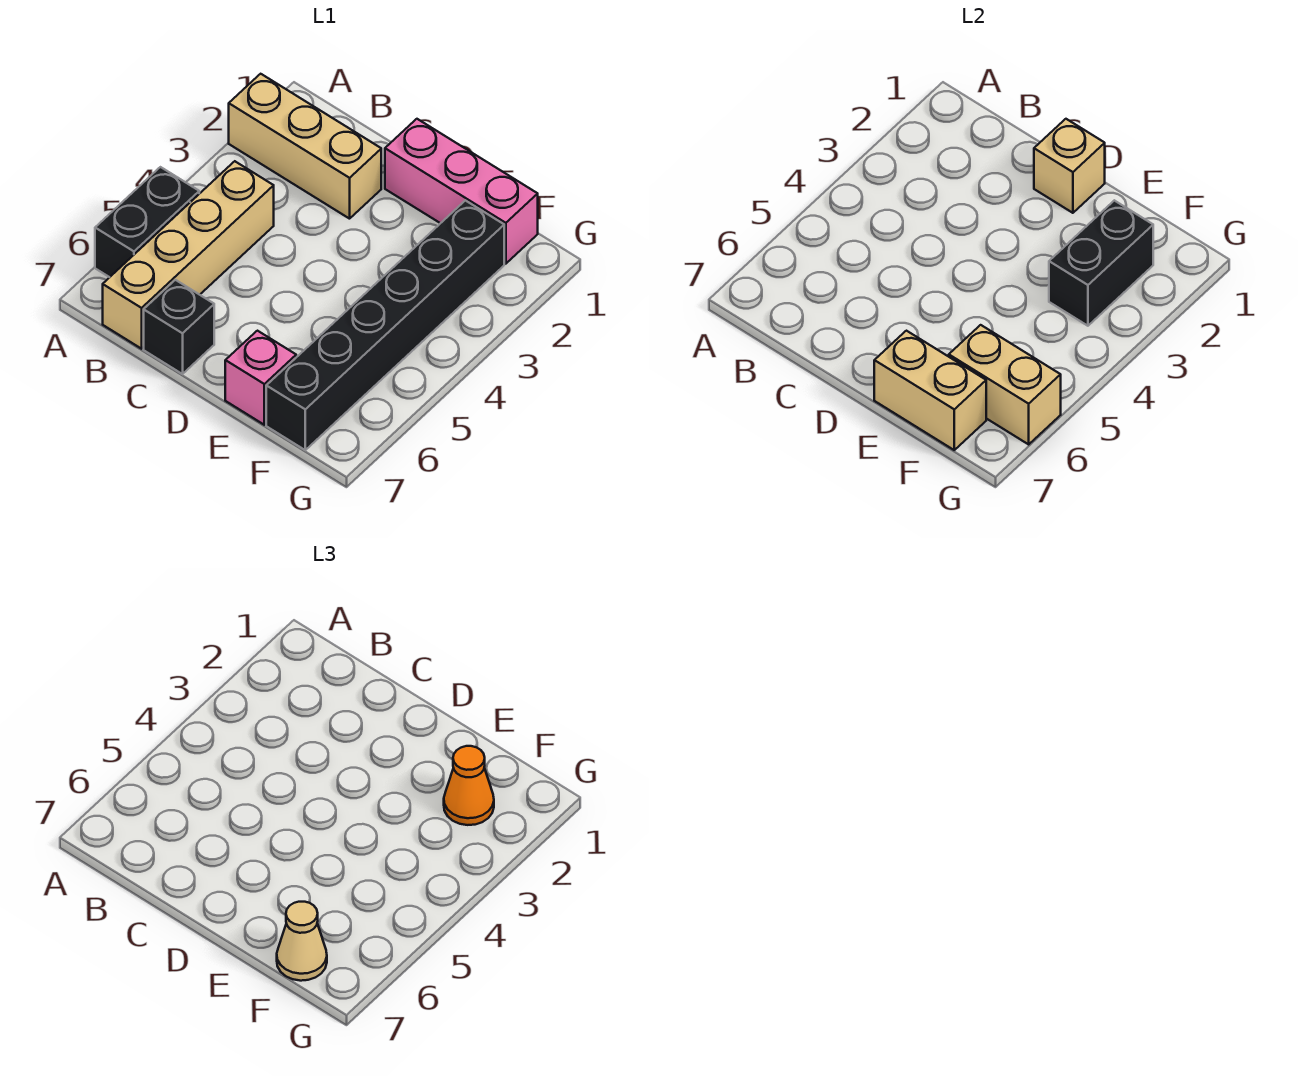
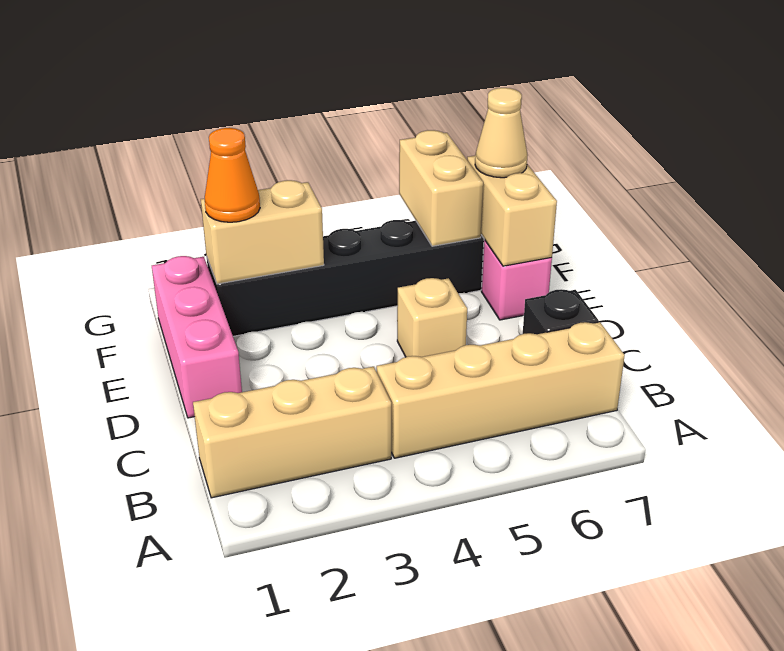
tan brick A2:C2 level 1 -> tan brick B1:B3 level 1
black brick A5:A6 level 1 -> none
tan brick D1 level 2 -> tan brick D5 level 1
black brick F2:F3 level 2 -> tan brick F2:F3 level 2

